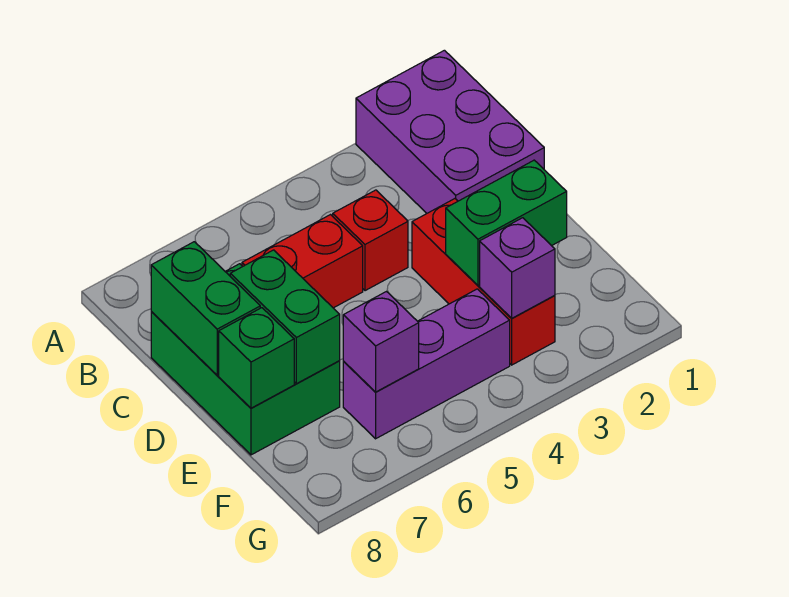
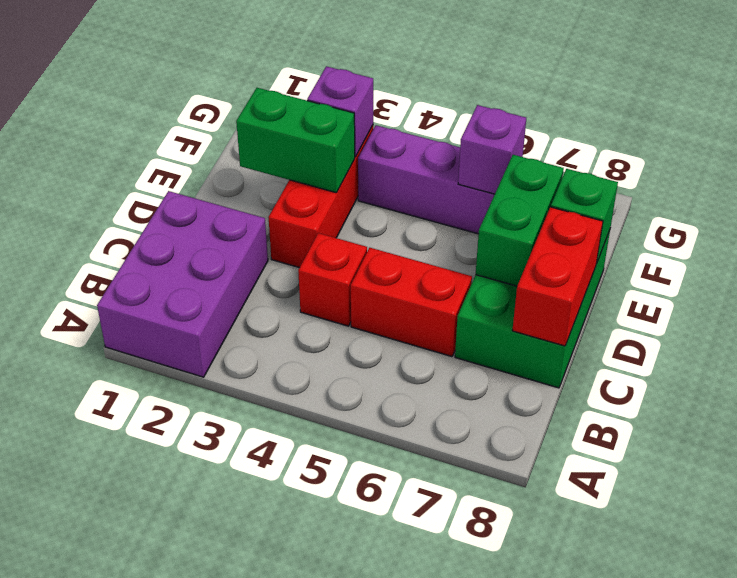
green brick C8:D8 level 2 -> red brick C8:D8 level 2

